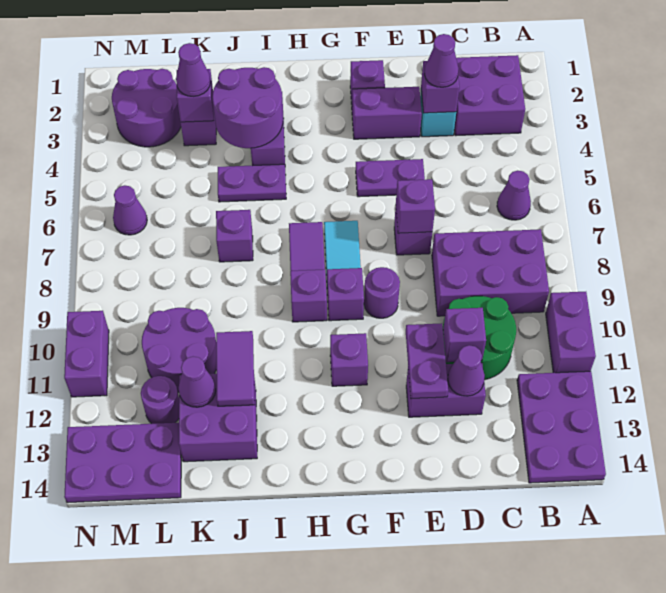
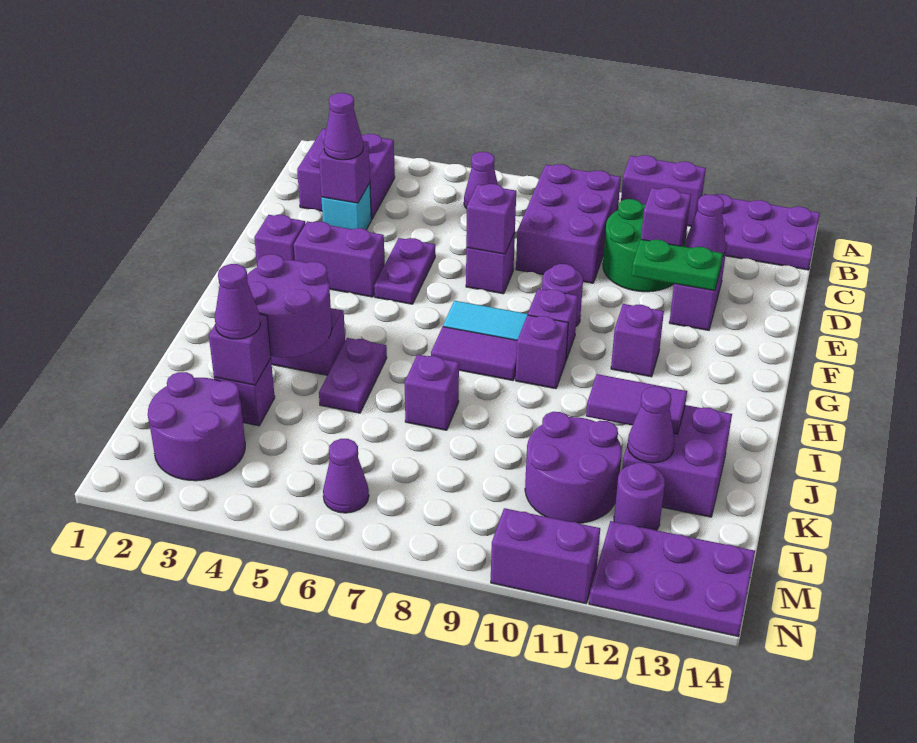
purple brick E3:F3 level 1 -> purple brick F3:F4 level 1
purple plate E11:E12 level 2 -> green plate E11:E12 level 2
purple plate L13:N14 level 1 -> purple plate M12:N14 level 1

